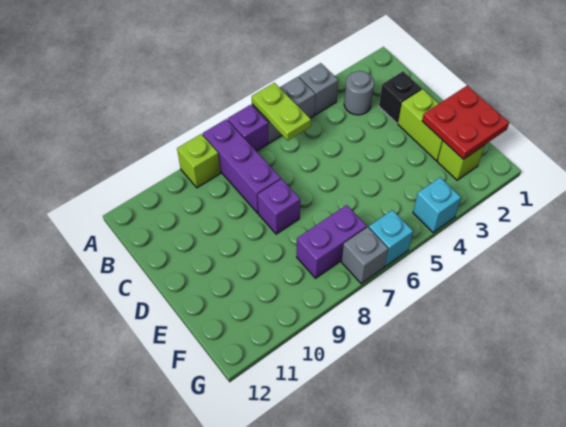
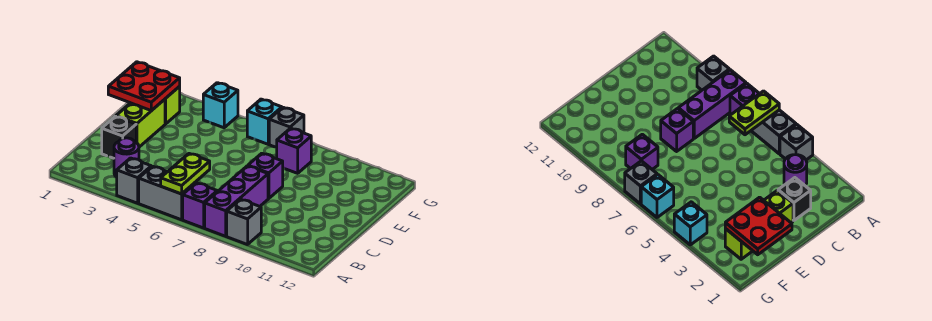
lime brick A9 level 1 -> grey brick A9 level 1
grey round brick B3 level 1 -> purple round brick B3 level 1
purple brick F7:F8 level 1 -> purple brick F8 level 1

